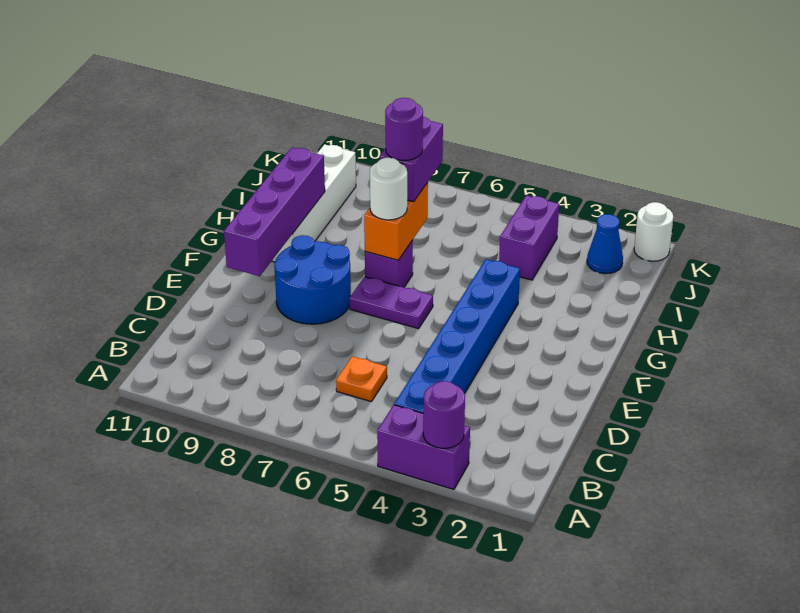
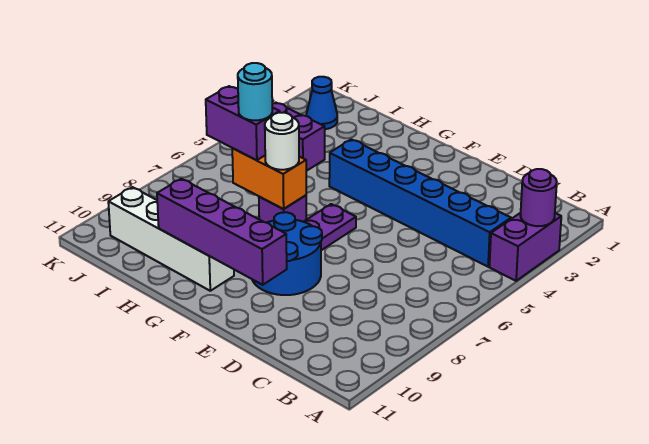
orange plate C6 level 1 -> none
purple round brick H7 level 4 -> cyan round brick H7 level 4
white round brick K1 level 1 -> none

